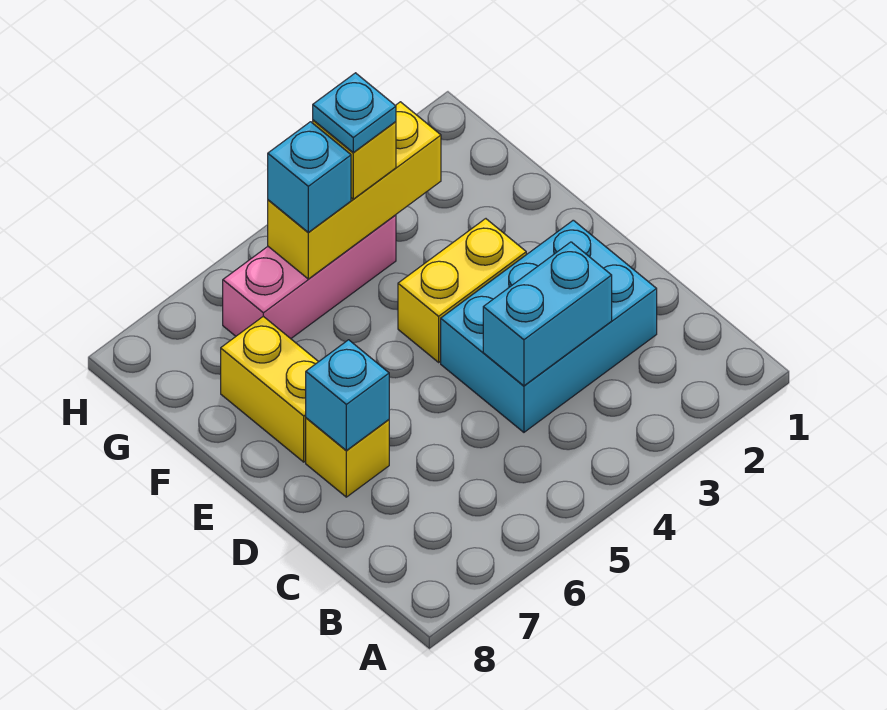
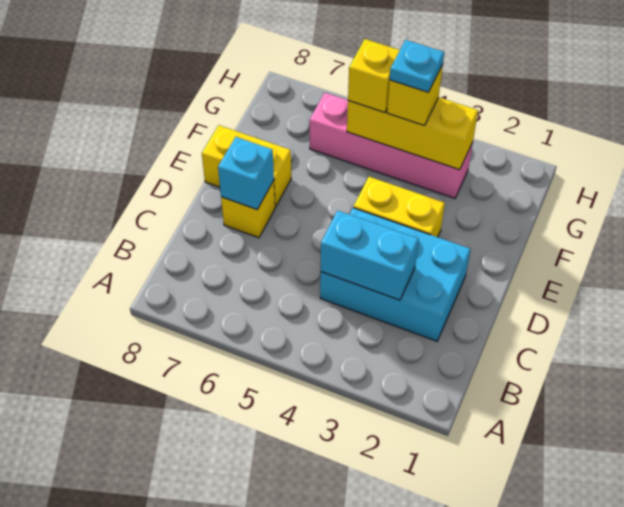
yellow brick E7:F7 level 1 -> yellow brick E7:E8 level 1
pink brick G4:G6 level 1 -> pink brick G3:G6 level 1
cyan brick G5 level 3 -> yellow brick G5 level 3

